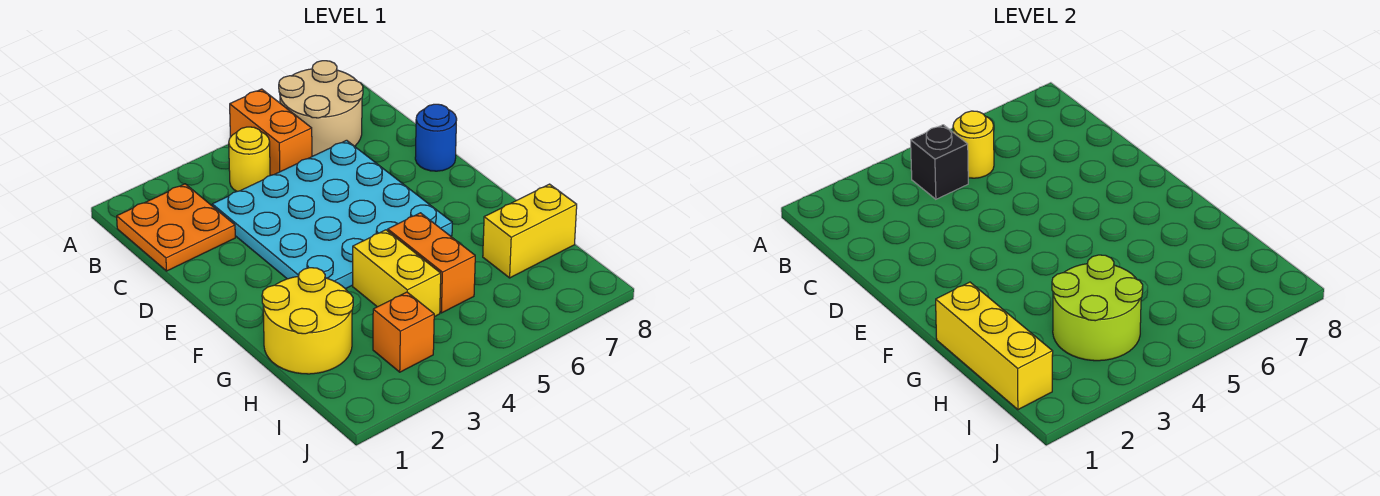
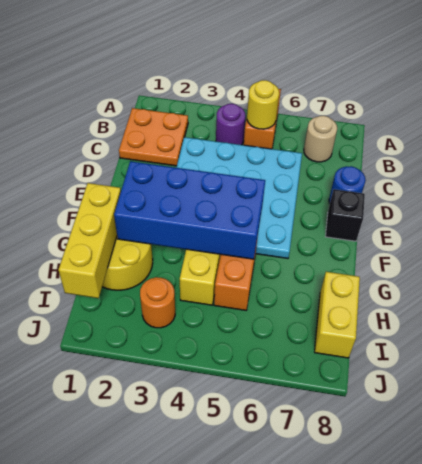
tan round brick A6:B7 level 1 -> tan round brick B7 level 1
yellow round brick B4 level 1 -> purple round brick B4 level 1
black brick B4 level 2 -> black brick E8 level 1
none -> blue brick F2:G5 level 2
lime round brick H3:I4 level 2 -> none
yellow brick H7:H8 level 1 -> yellow brick H8:I8 level 1
orange brick I3 level 1 -> orange round brick I3 level 1

